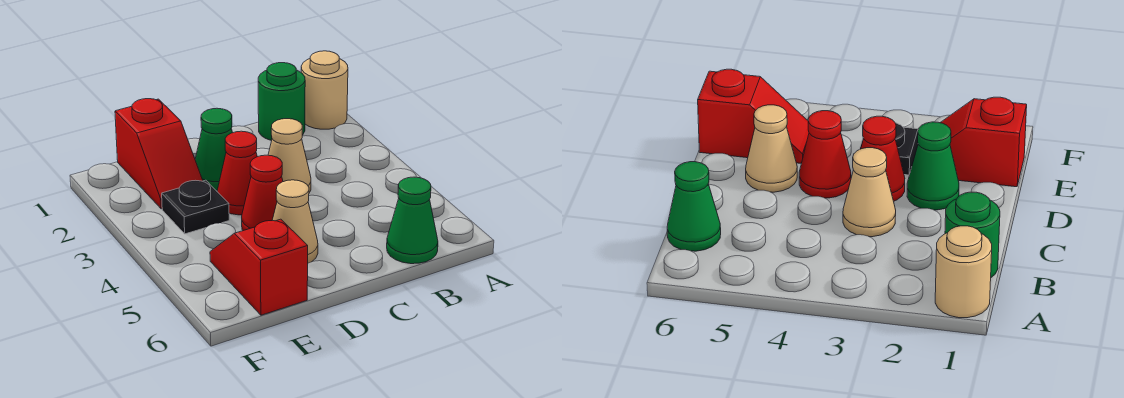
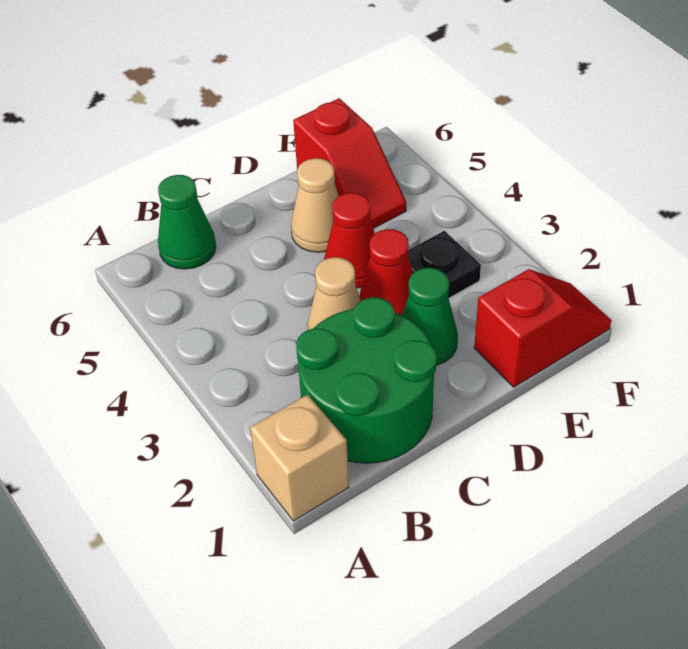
tan round brick A1 level 1 -> tan brick A1 level 1
green round brick B1 level 1 -> green round brick B1:C2 level 1
red slope E1:E2 level 1 top 1 -> red slope E1:F1 level 1 top E

